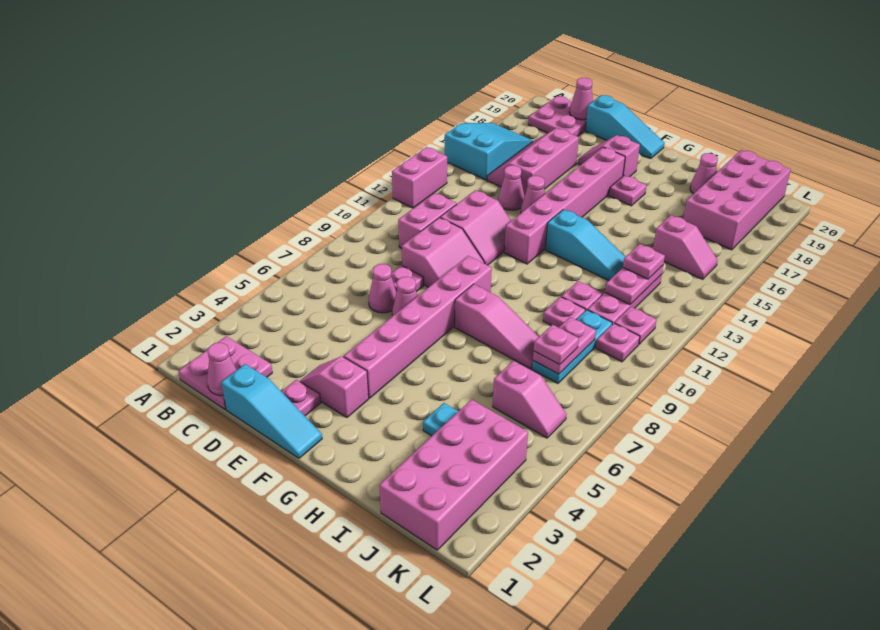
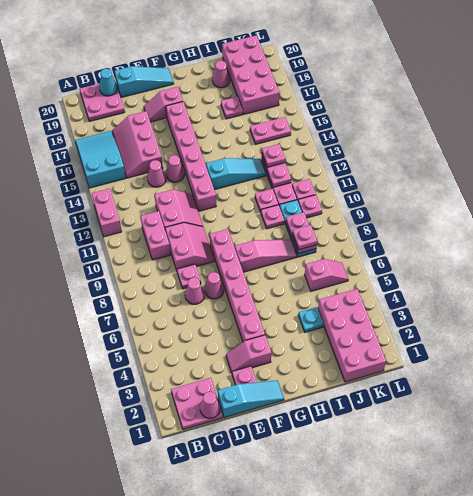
pink cone C20 level 2 -> cyan cone C20 level 2
pink plate G17 level 1 -> pink plate I17 level 1
pink slope J15:K15 level 1 top J -> pink plate J15:K15 level 1

